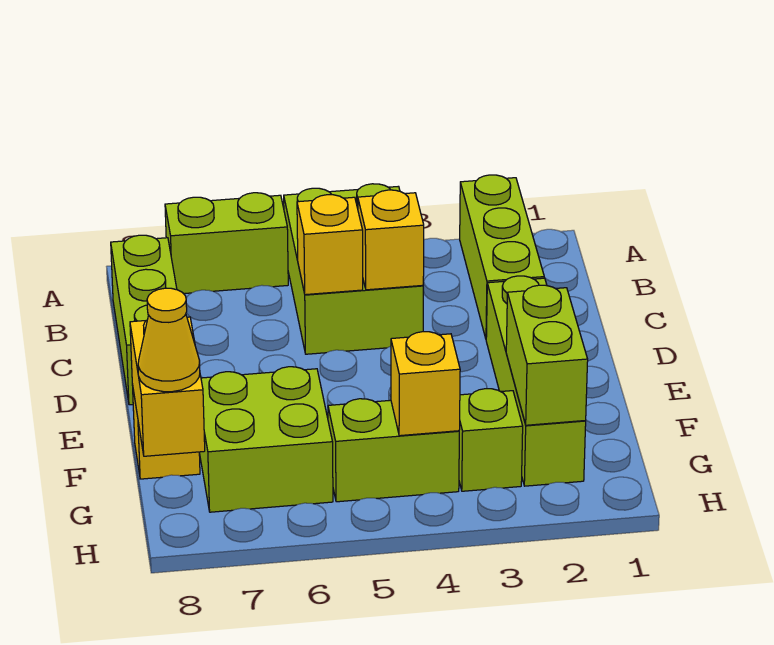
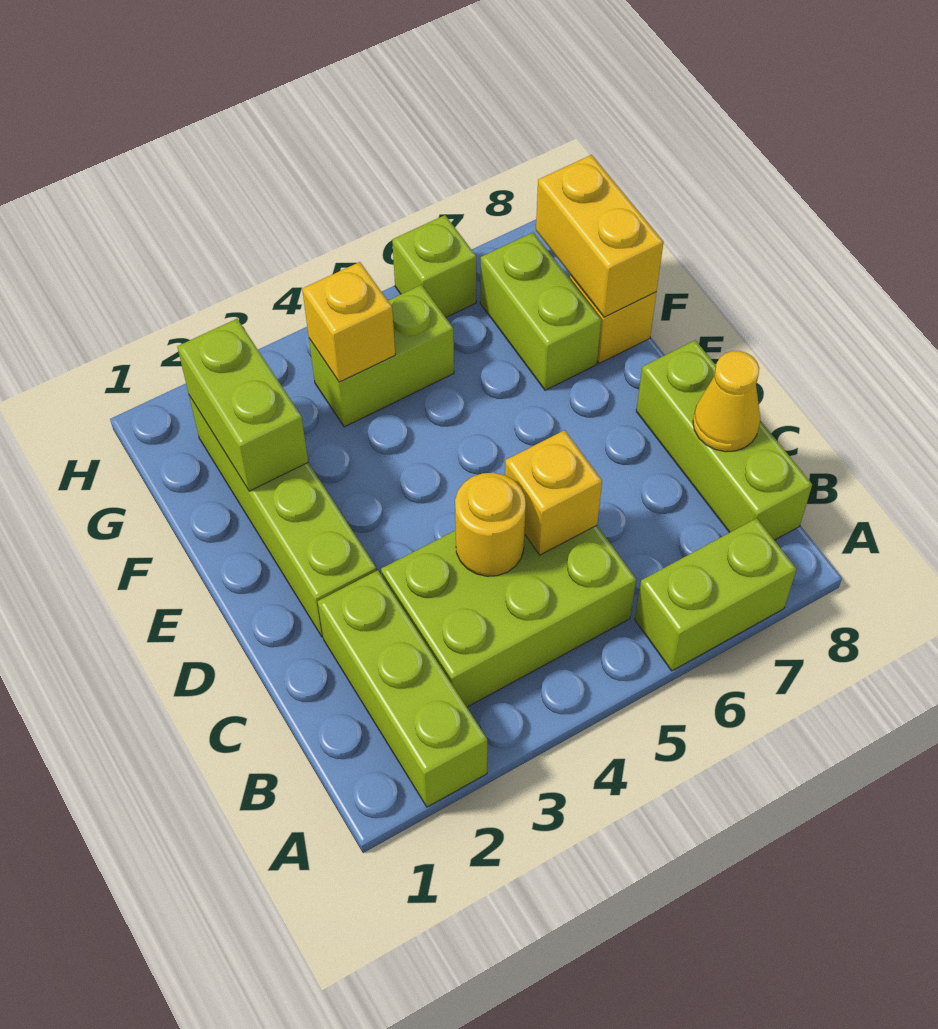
lime brick A4:C5 level 1 -> lime brick B3:C5 level 1
yellow brick C4 level 2 -> yellow round brick C4 level 2
lime brick F6:G7 level 1 -> lime brick F7:G7 level 1
lime brick G3 level 1 -> lime brick H6 level 1
yellow cone G8 level 3 -> yellow cone C8 level 2

